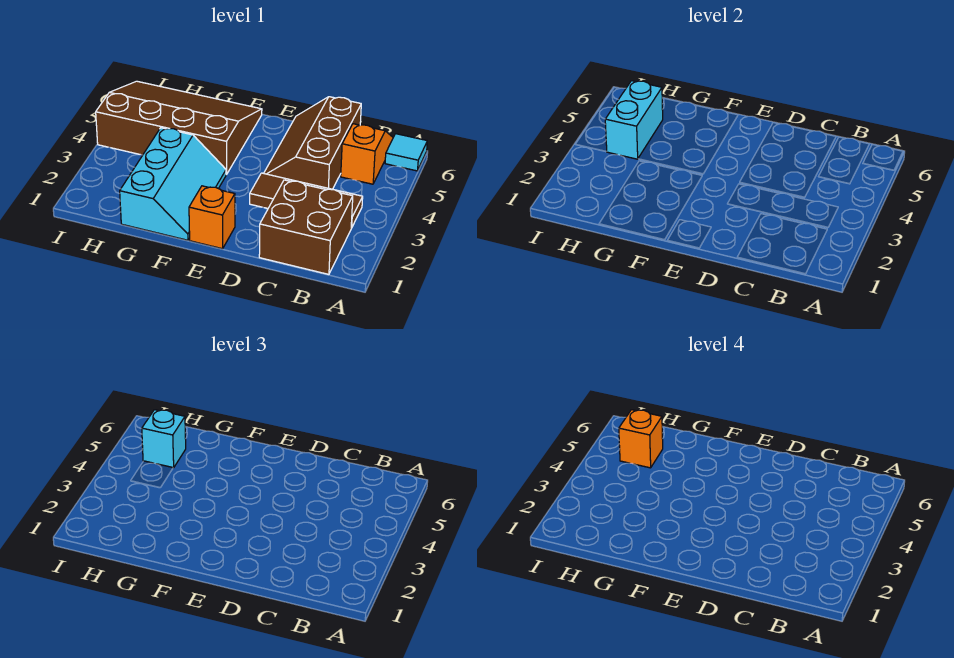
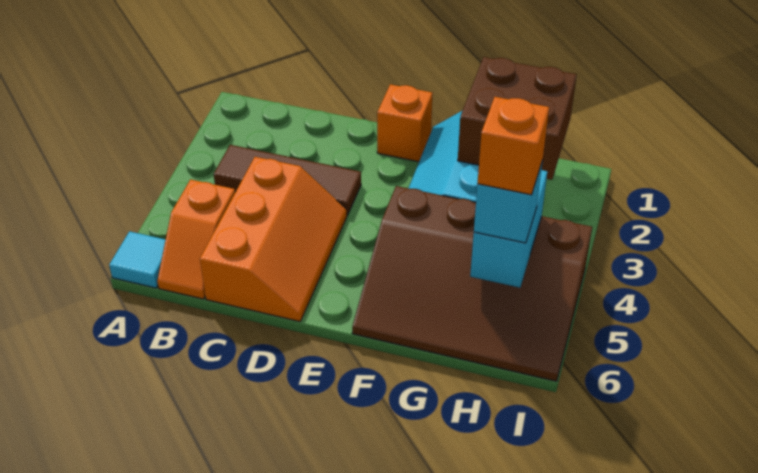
brown brick B1:C2 level 1 -> brown brick G1:H2 level 2
brown slope C4:D6 level 1 top C -> orange slope C4:D6 level 1 top C

